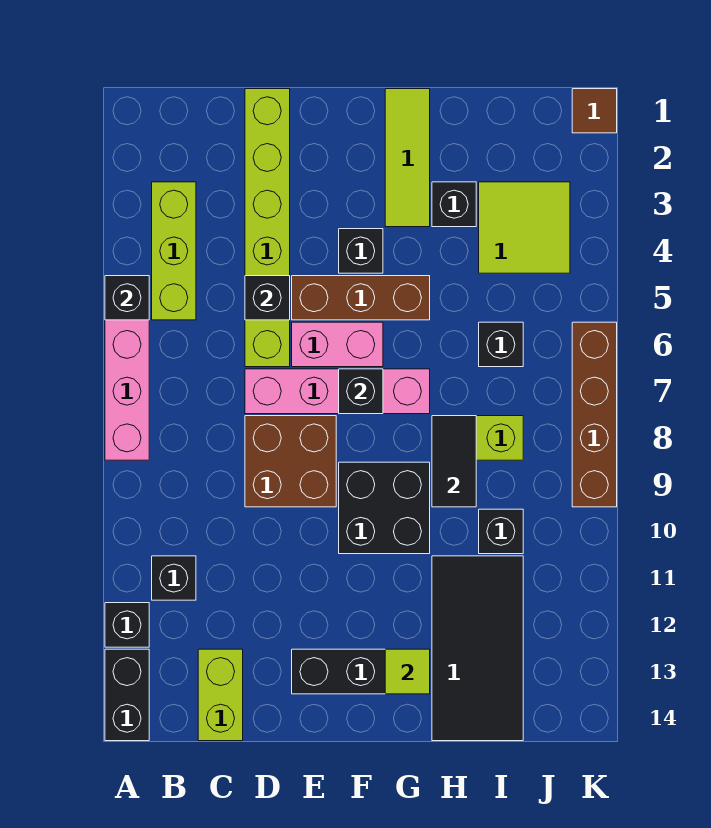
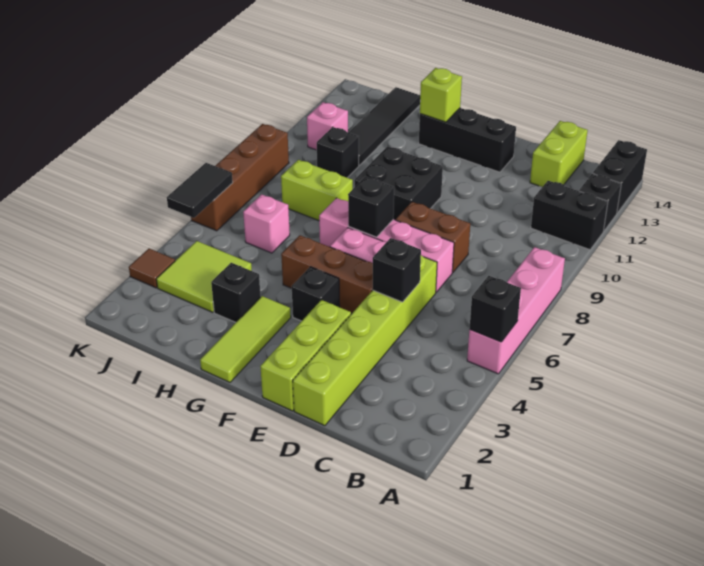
lime brick B3:B5 level 1 -> lime brick E1:E3 level 1
black brick B11 level 1 -> black brick A11:B11 level 1
brown brick D8:E9 level 1 -> brown brick D8:E8 level 1
lime tile G13 level 2 -> lime brick G13 level 2
black tile H8:H9 level 2 -> black tile K5:K6 level 2
black tile H11:I14 level 1 -> black tile I11:I14 level 1
black brick I6 level 1 -> pink brick I6 level 1
none -> pink brick J11 level 1
brown tile K1 level 1 -> brown tile K3 level 1

